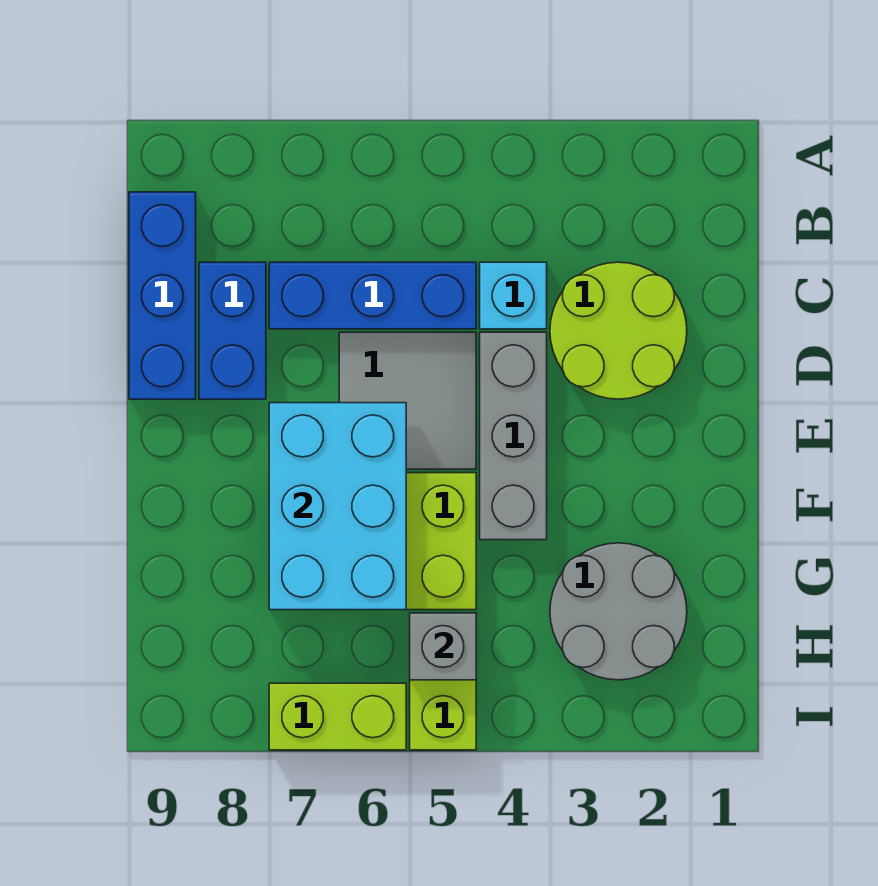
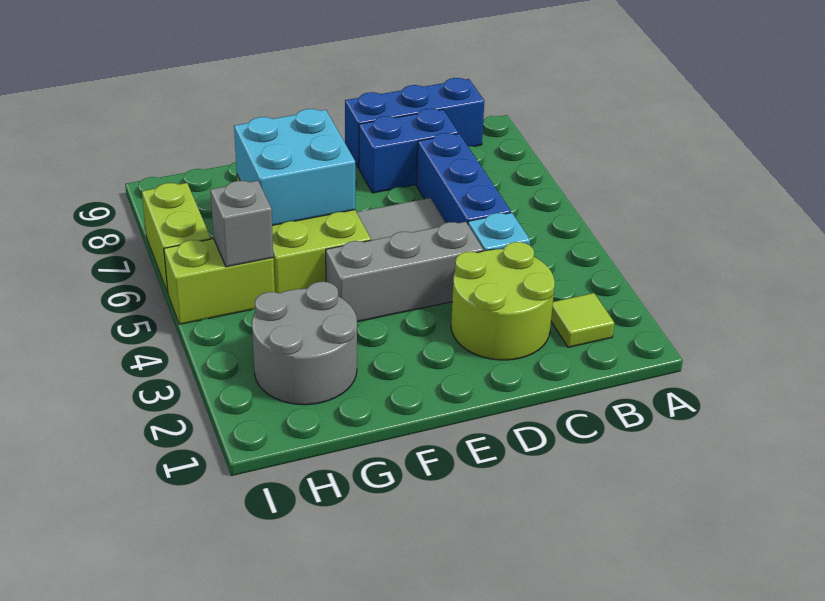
none -> lime tile B2 level 1
cyan brick E6:G7 level 2 -> cyan brick F6:G7 level 2

